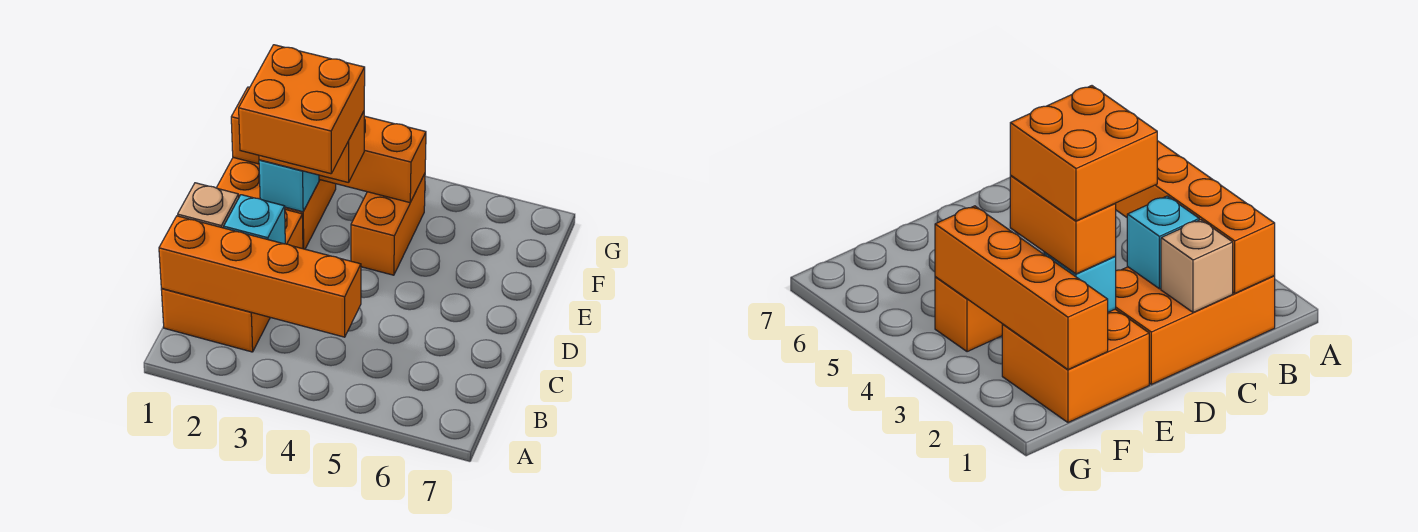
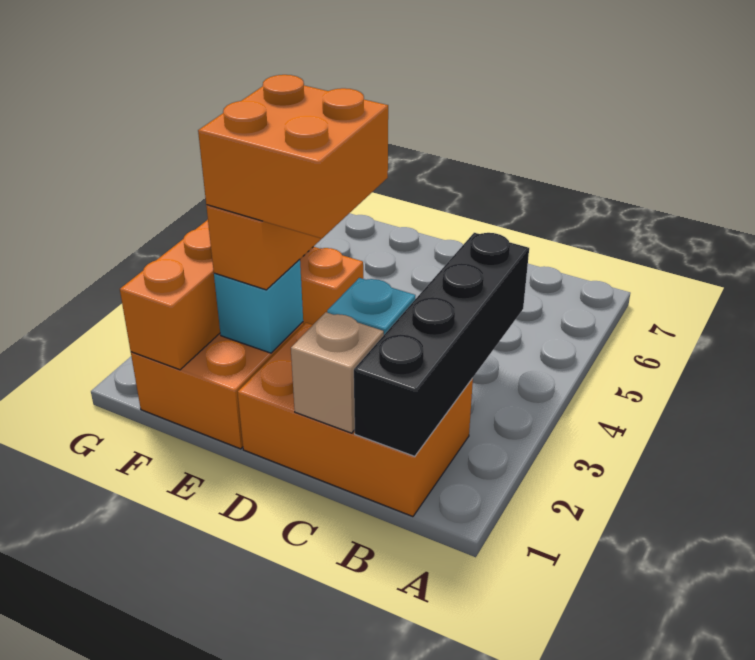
orange brick B1:B4 level 2 -> black brick B1:B4 level 2

